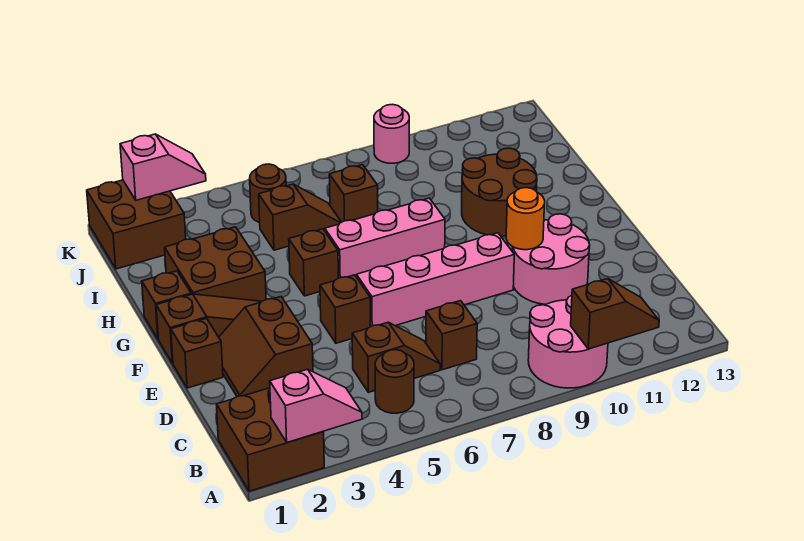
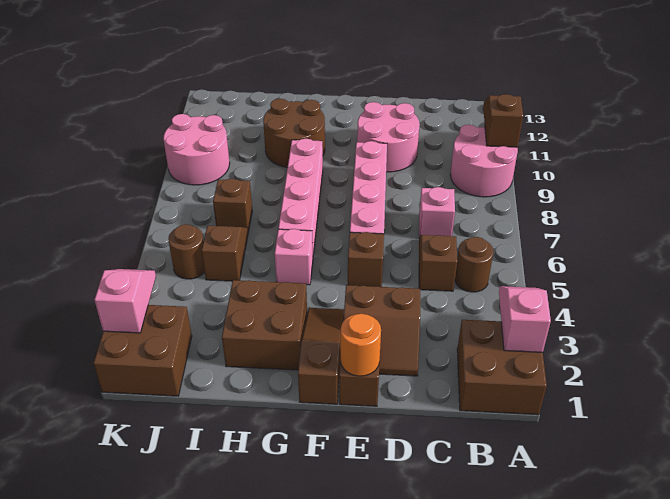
brown brick C7 level 1 -> pink brick C7 level 1
orange round brick E10 level 2 -> orange round brick E1 level 2
brown brick G1 level 1 -> none
brown brick G5 level 1 -> pink brick G5 level 1
pink brick G6:G8 level 1 -> pink brick G6:G9 level 1
pink round brick K9 level 1 -> pink round brick J9:K10 level 1

